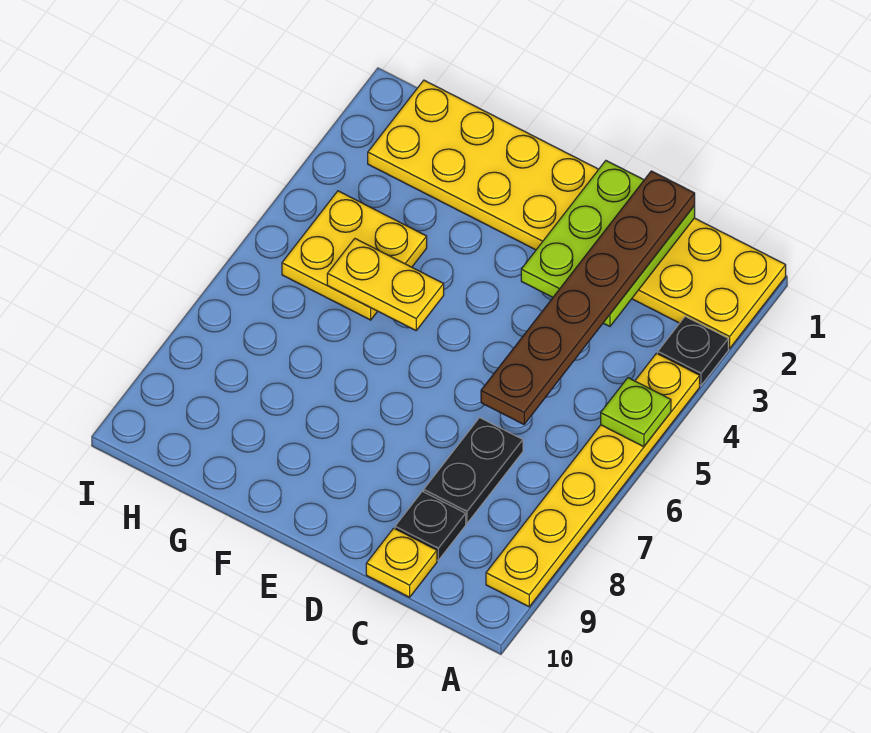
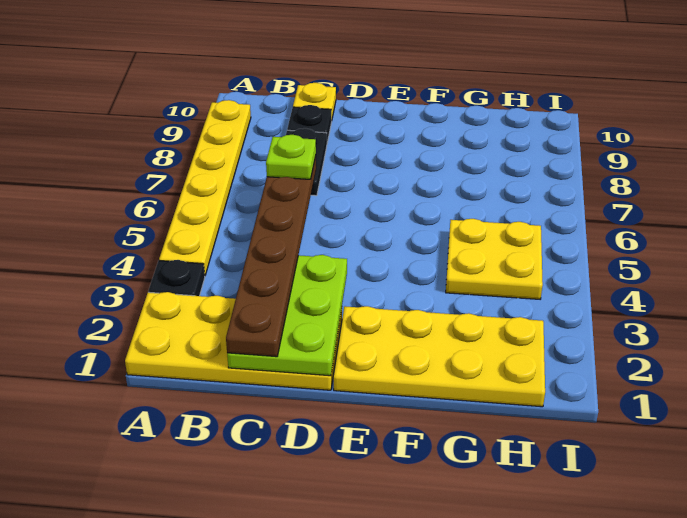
lime plate A5 level 2 -> lime plate C6 level 4
yellow plate F5:G5 level 2 -> none

